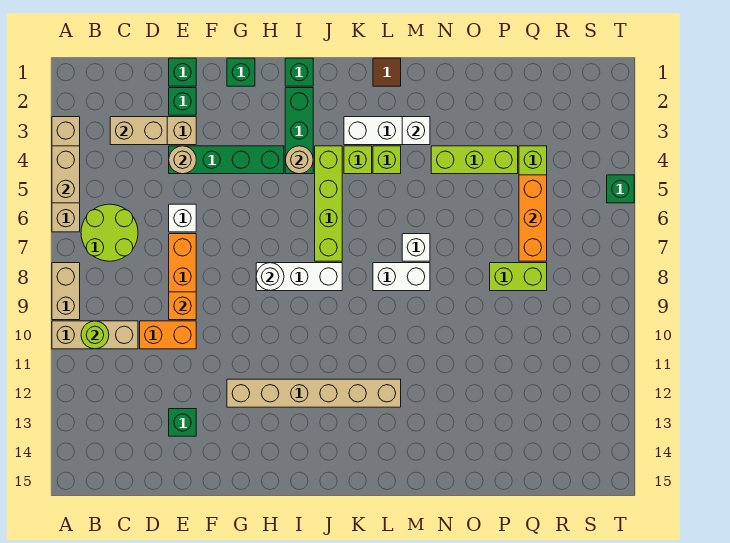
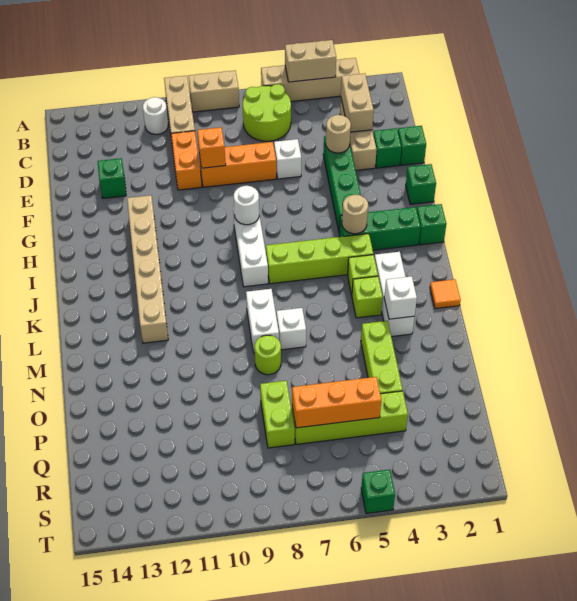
lime round brick B10 level 2 -> lime round brick N8 level 1
none -> white round brick B11 level 1
brown tile L1 level 1 -> orange tile L1 level 1

